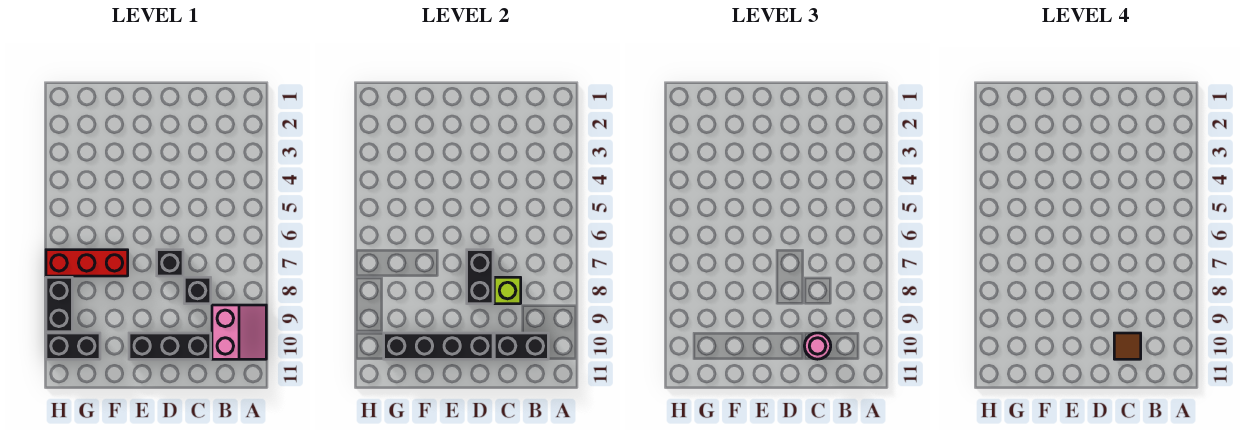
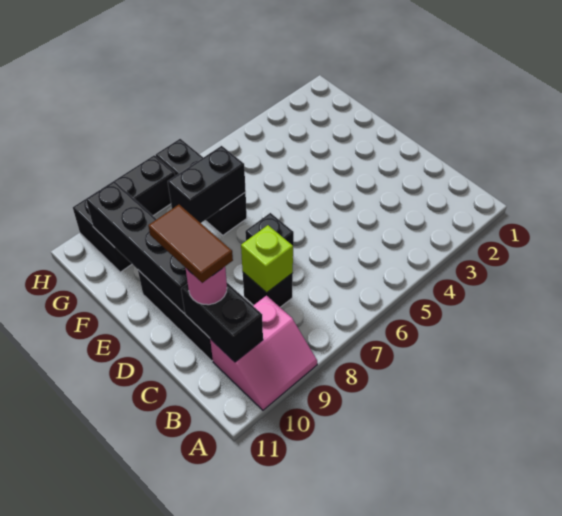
brown tile C10 level 4 -> brown tile C10:D10 level 4
black brick D7:D8 level 2 -> black brick F7:F8 level 2
red brick F7:H7 level 1 -> black brick F7:H7 level 1

